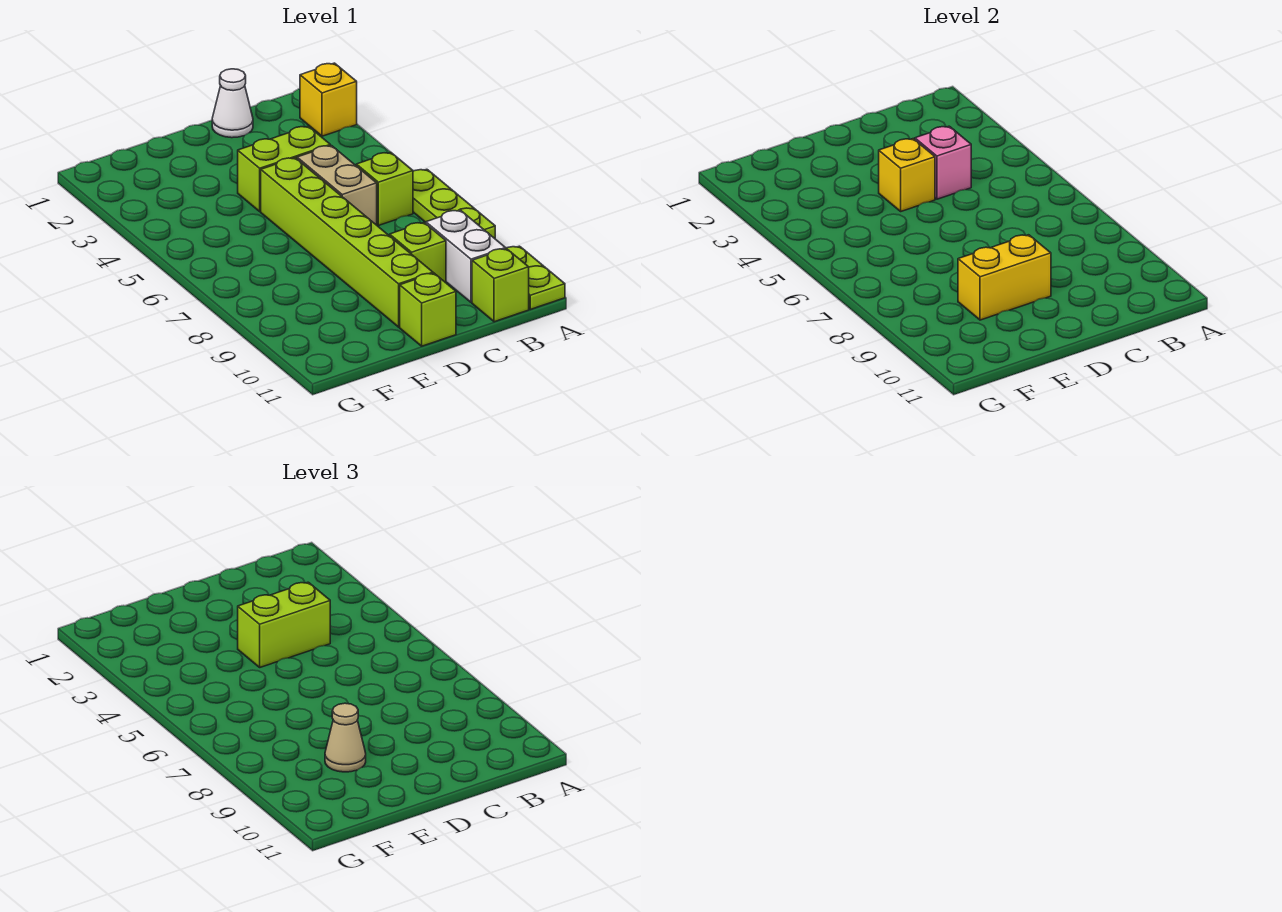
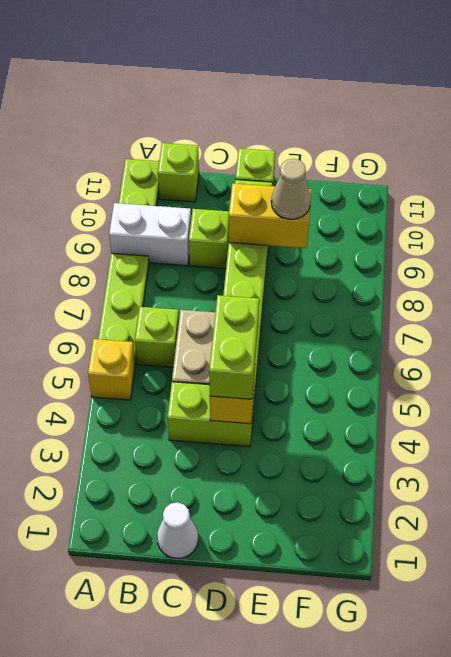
yellow brick A2 level 1 -> yellow brick A5 level 1
white brick B9:B10 level 1 -> white brick A9:B9 level 1
pink brick C4 level 2 -> none
lime brick C4:D4 level 3 -> lime brick D4:D5 level 3

